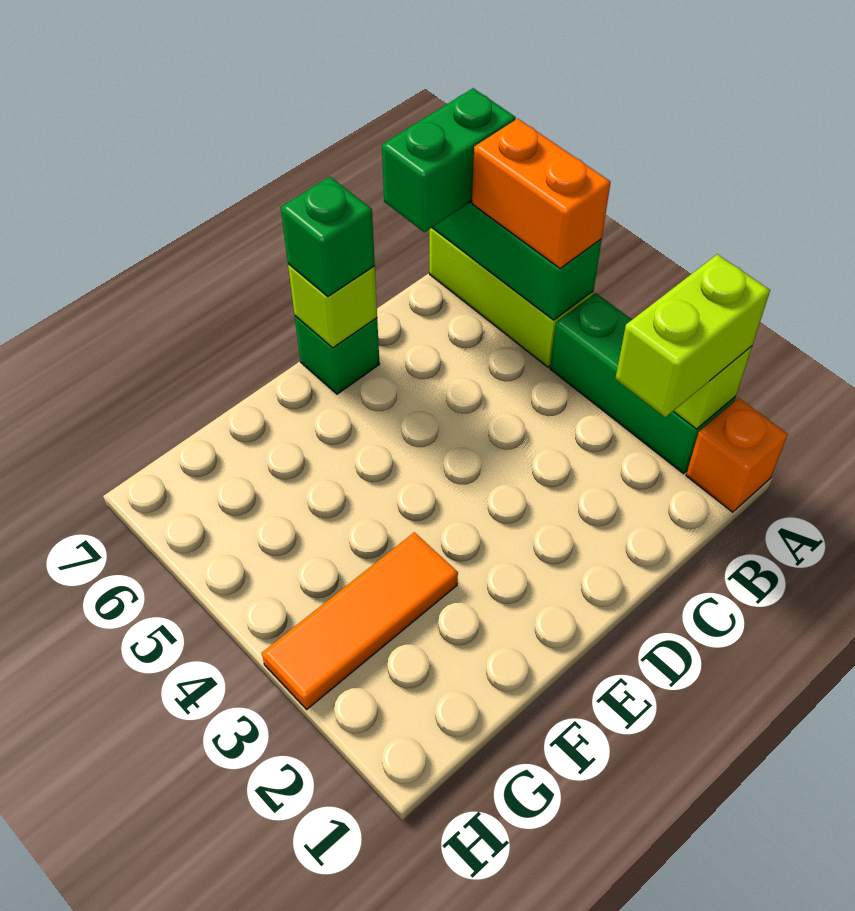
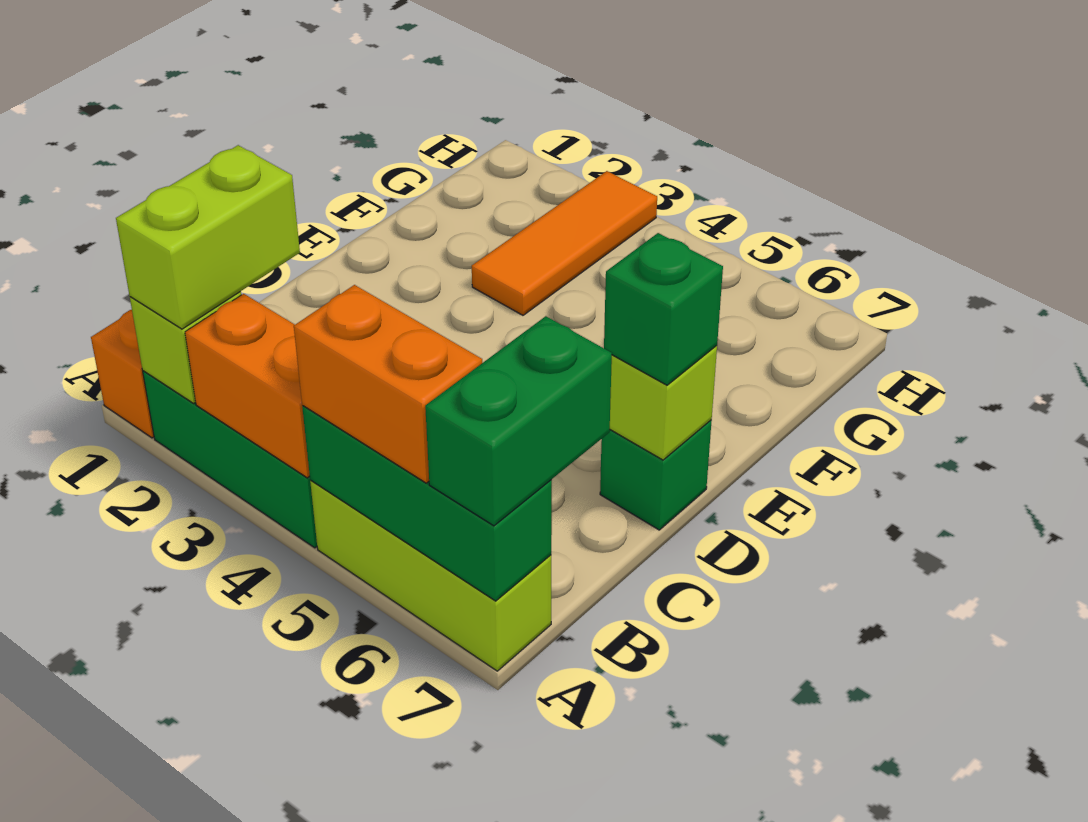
none -> orange brick A3:A4 level 2

